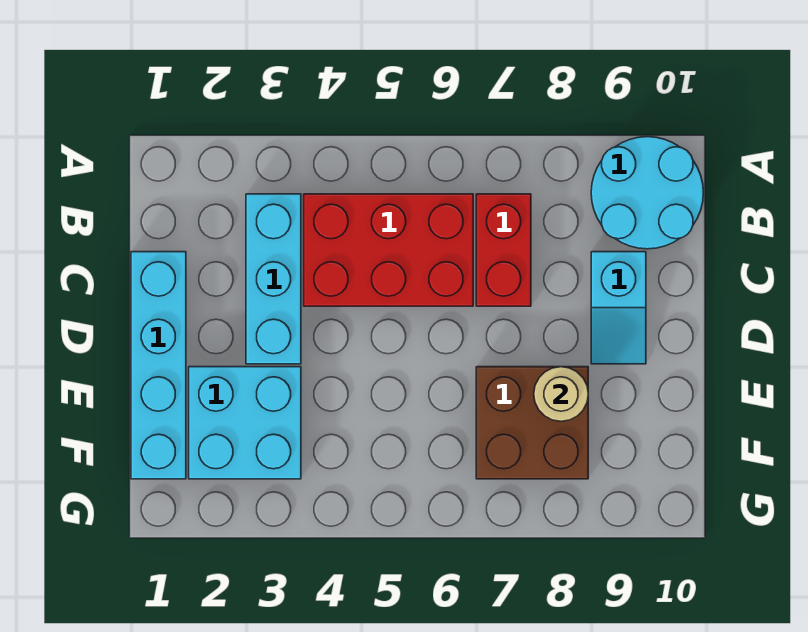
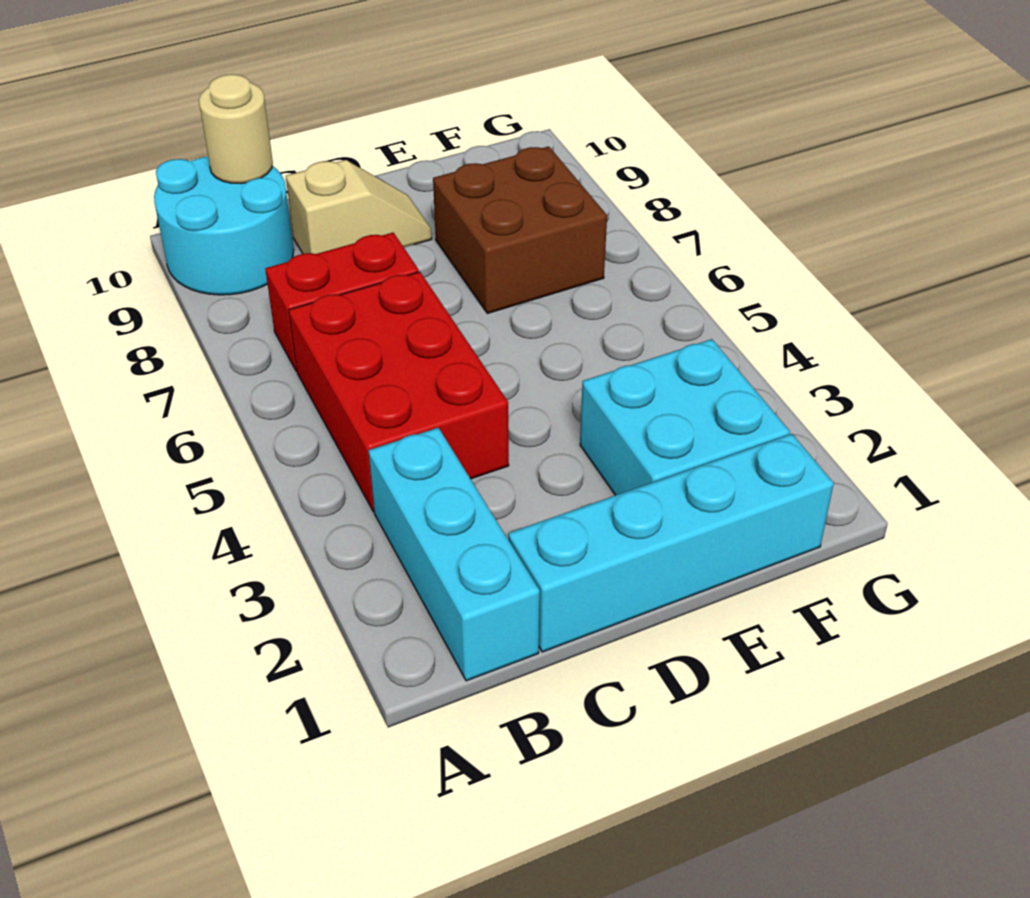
cyan brick B3:D3 level 1 -> cyan brick B1:B3 level 1
cyan slope C9:D9 level 1 top C -> tan slope C9:D9 level 1 top C
tan round brick E8 level 2 -> tan round brick B10 level 2

